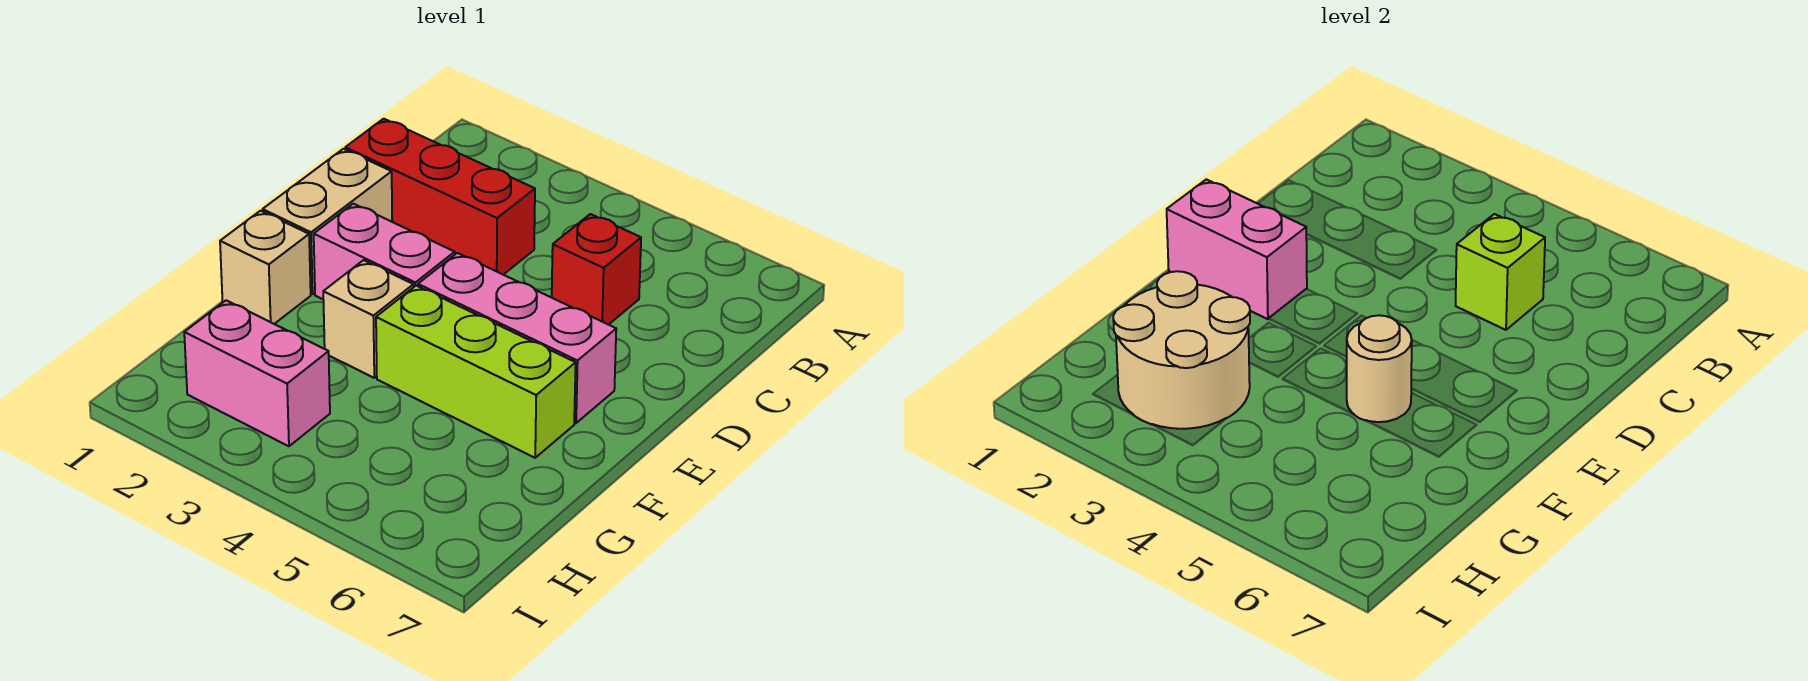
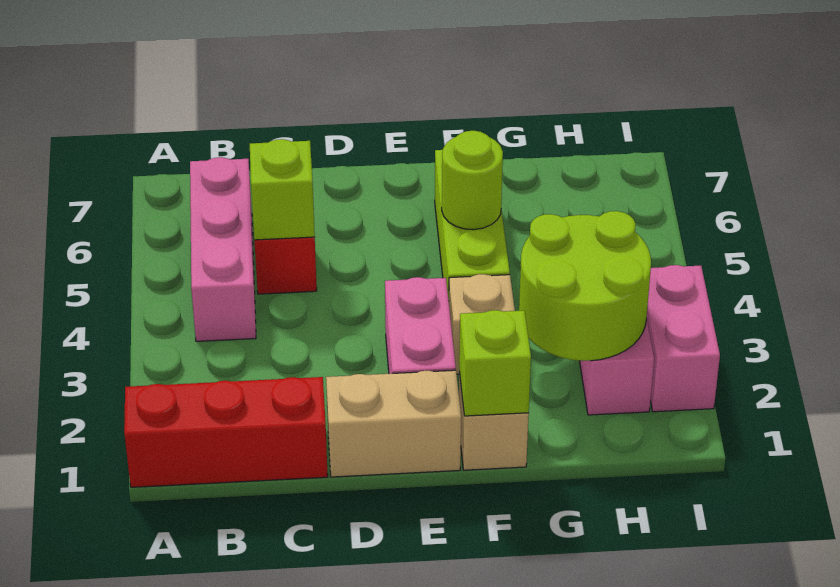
red brick C1:C3 level 1 -> red brick A1:C1 level 1
pink brick E1:E2 level 2 -> pink brick I2:I3 level 1
pink brick E4:E6 level 1 -> pink brick B4:B6 level 1
none -> lime brick F1 level 2
tan round brick F5 level 2 -> lime round brick F5 level 2
tan round brick G2:H3 level 2 -> lime round brick G2:H3 level 2

